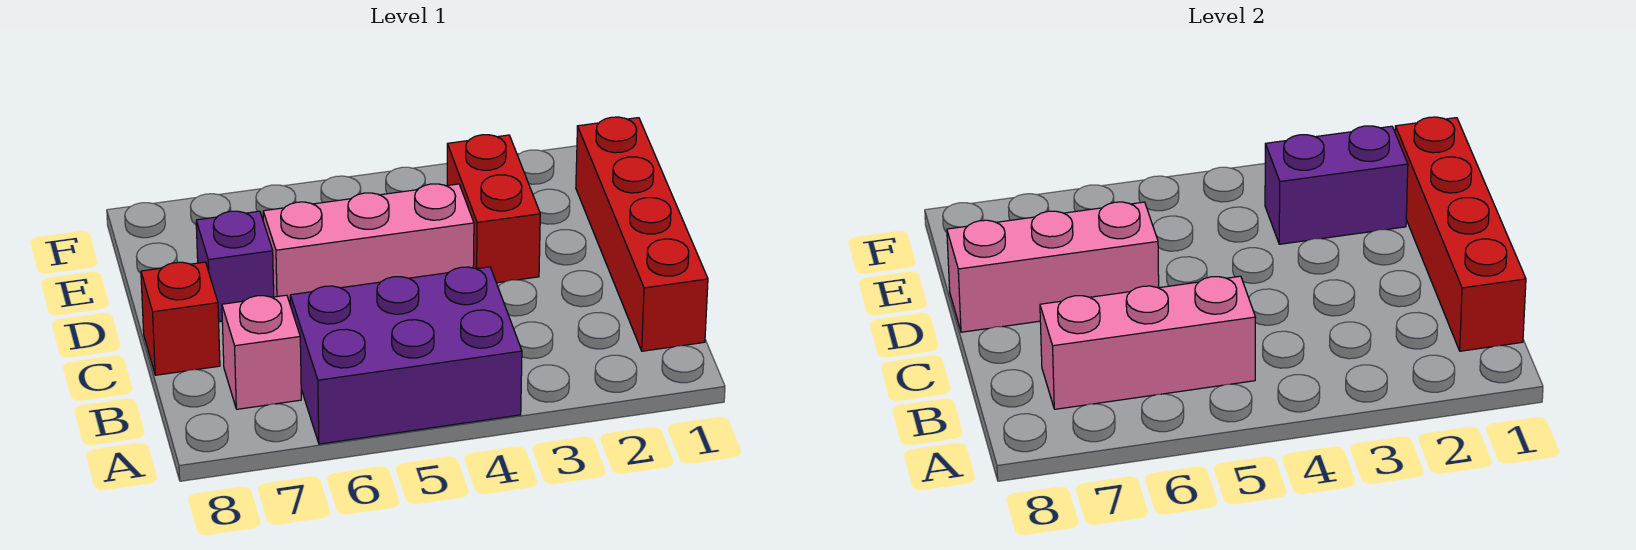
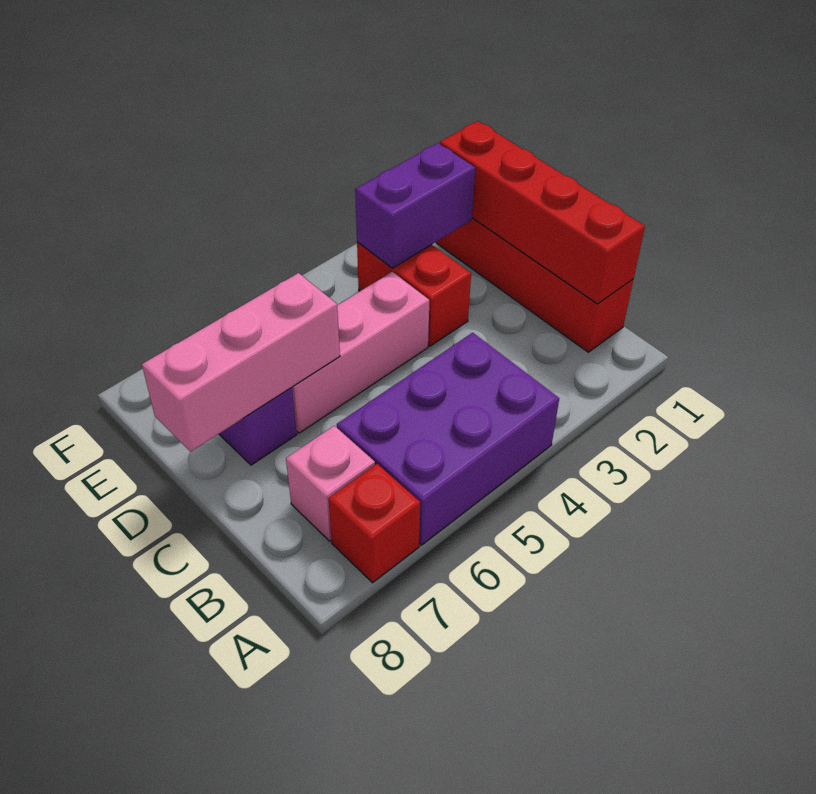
pink brick B5:B7 level 2 -> none
red brick C8 level 1 -> red brick A7 level 1

